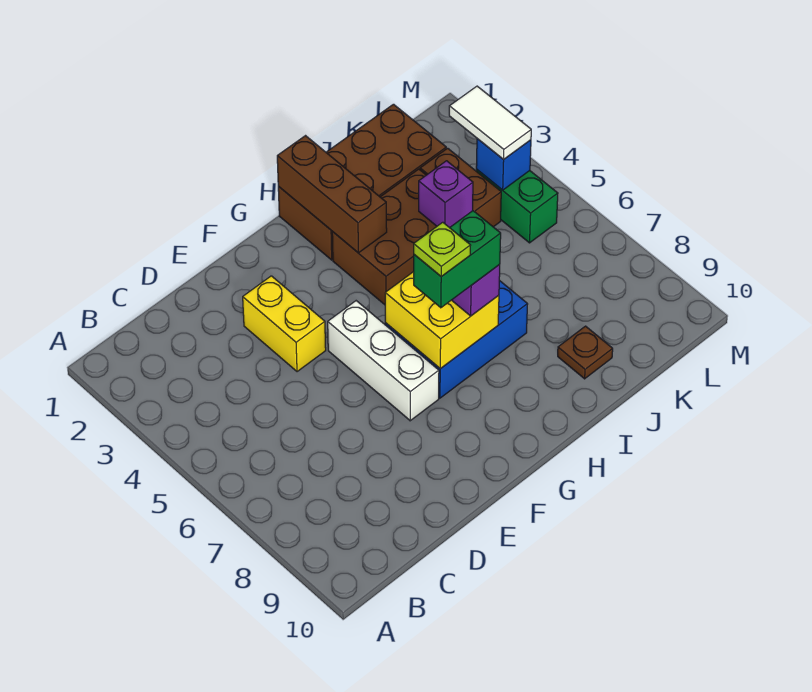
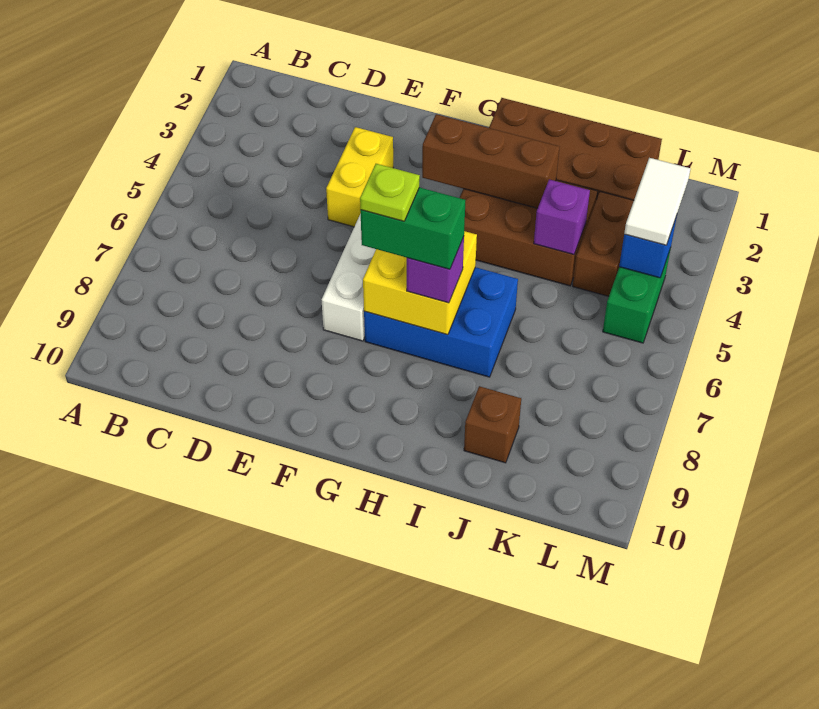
brown brick H1:H3 level 2 -> brown brick G3:I3 level 2
brown plate J9 level 1 -> brown brick J9 level 1

